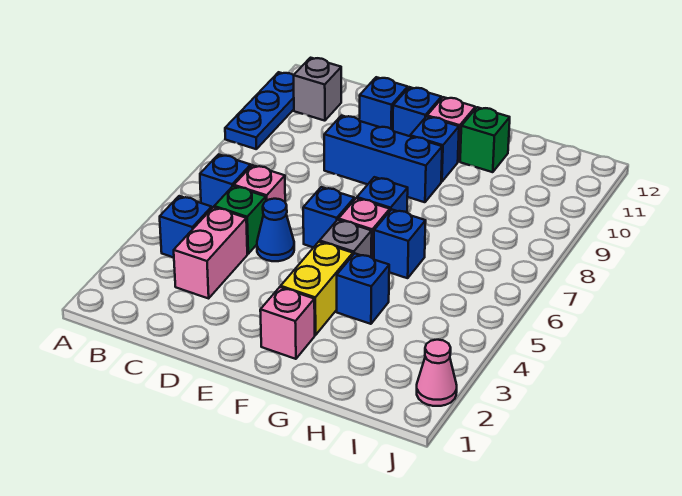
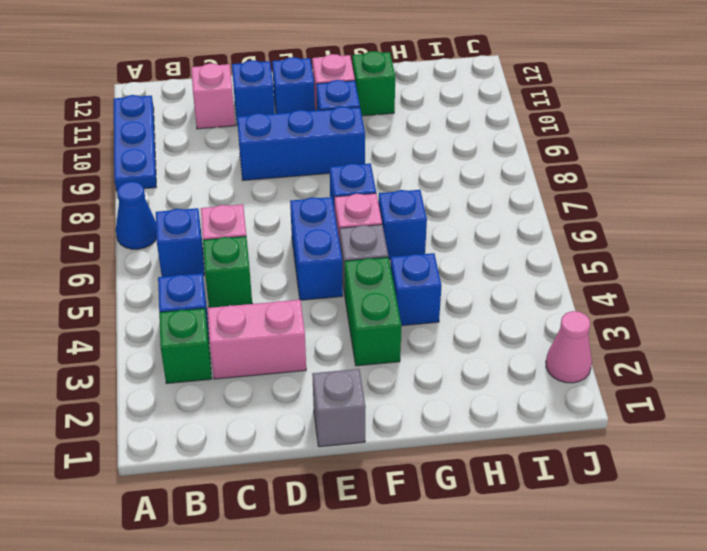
none -> green brick B3 level 1
grey brick B11 level 1 -> grey brick E1 level 1
pink brick C3:C4 level 1 -> pink brick C3:D3 level 1
blue cone D5 level 1 -> blue cone A7 level 1
blue brick E6 level 1 -> blue brick E5:E6 level 1
pink brick F2 level 1 -> pink brick C11 level 1
yellow brick F3:F4 level 1 -> green brick F3:F4 level 1

